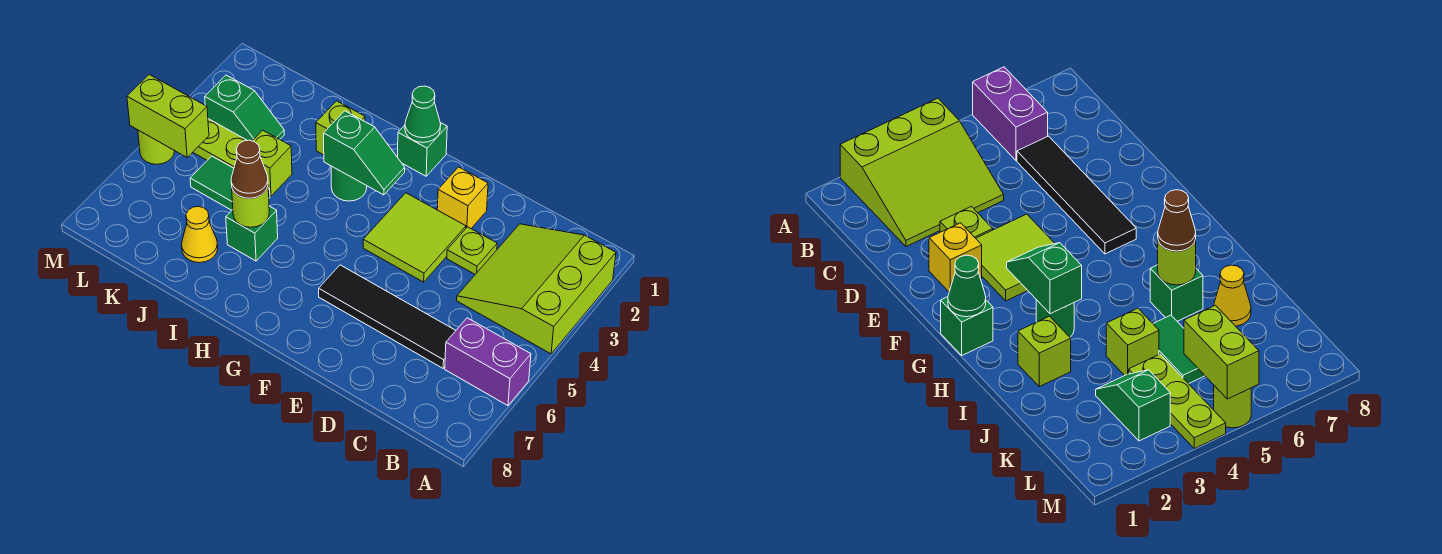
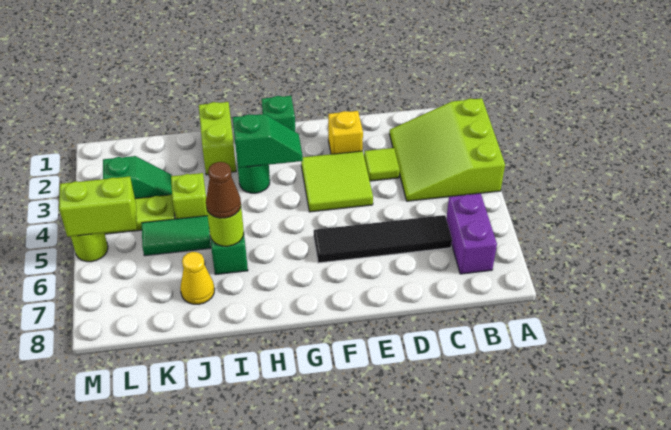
purple brick A6:B6 level 1 -> purple brick B6:B7 level 1
lime plate D3 level 1 -> lime tile D3 level 1
green cone G1 level 2 -> none
lime brick I2 level 1 -> lime brick I1:I2 level 1

